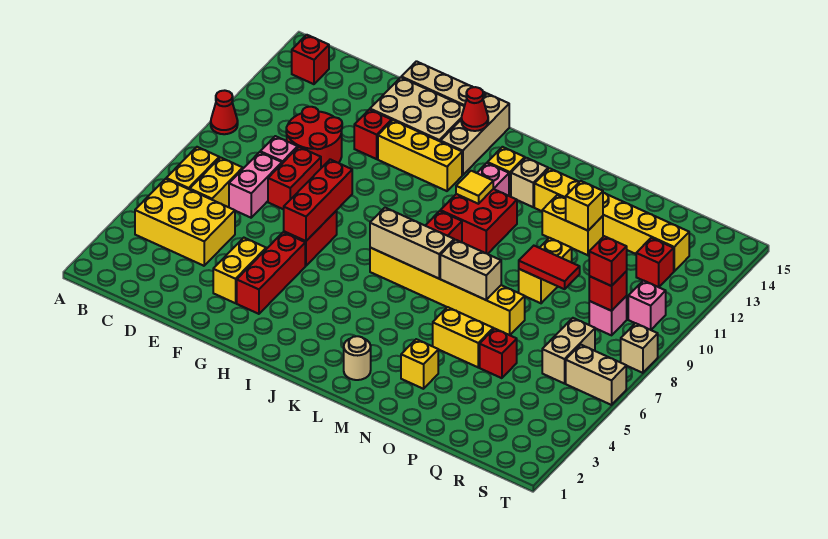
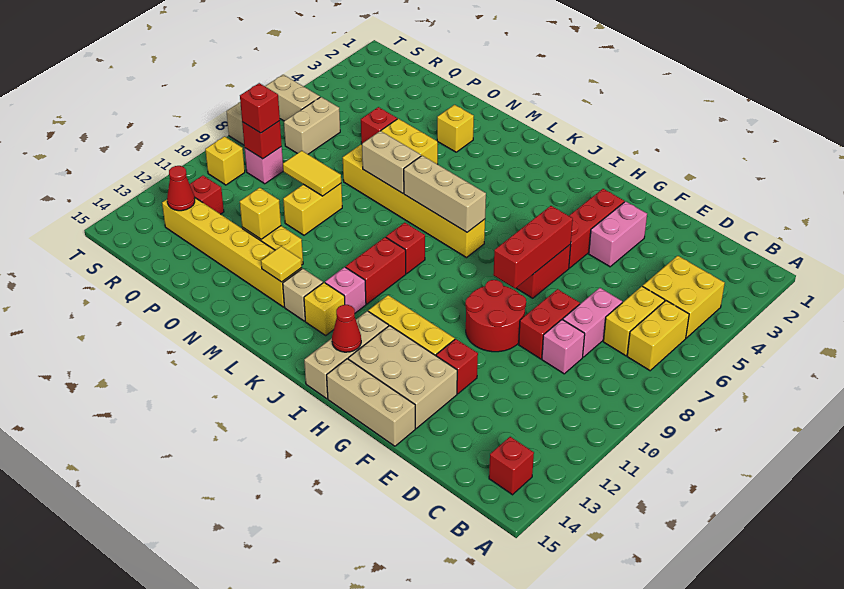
red cone A10 level 1 -> red cone R13 level 2
yellow brick B4:D5 level 1 -> yellow brick B4:C5 level 1
red round brick D10:E11 level 1 -> red round brick F9:G10 level 1
yellow brick F3:F4 level 1 -> pink brick F3:F4 level 1
red brick K10:L11 level 1 -> red brick K10:K11 level 1
yellow tile K11 level 2 -> yellow tile M13 level 2
tan round brick L2 level 1 -> none
red tile O9:P9 level 2 -> yellow tile O9:P9 level 2
pink brick S10 level 1 -> yellow brick S10 level 1

